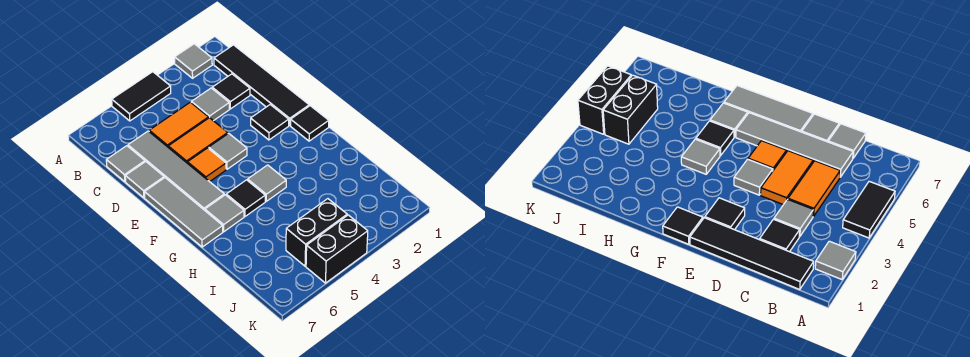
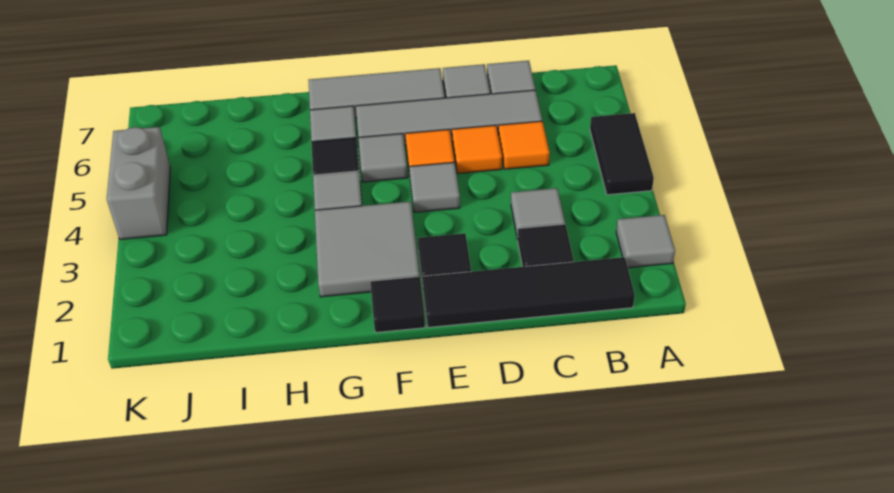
orange tile C4:C5 level 1 -> orange tile C5 level 1
orange tile D4:D5 level 1 -> orange tile D5 level 1
none -> grey tile F2:G3 level 1
none -> grey tile F5 level 1
black brick J4:J5 level 1 -> none
black brick K4:K5 level 1 -> grey brick K4:K5 level 1

